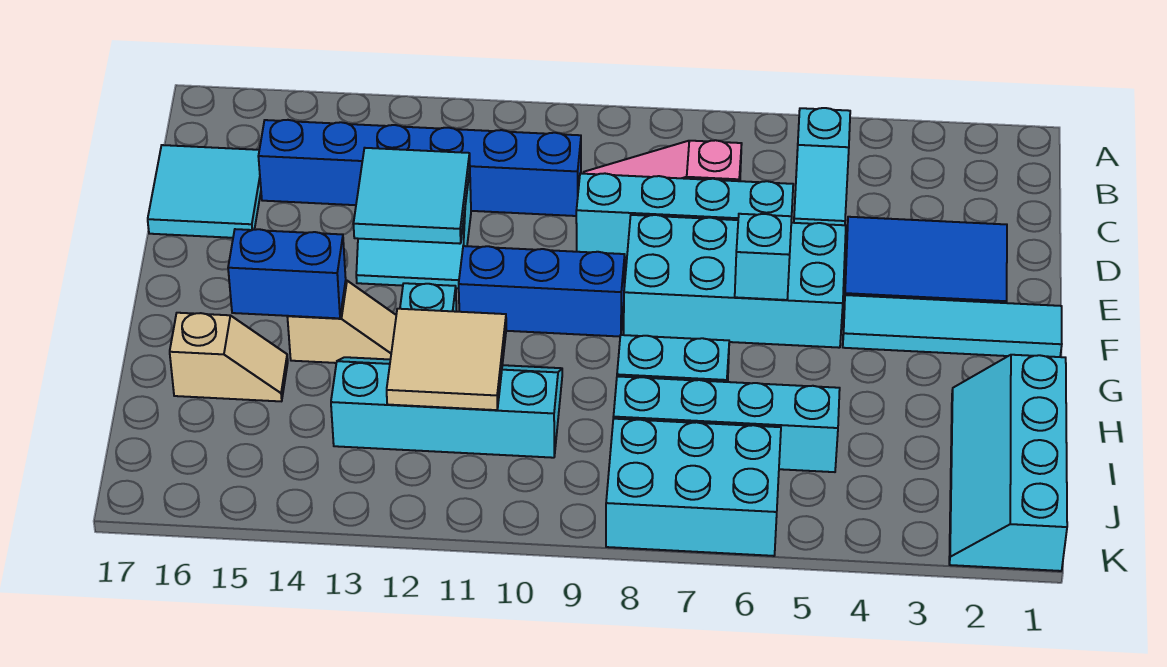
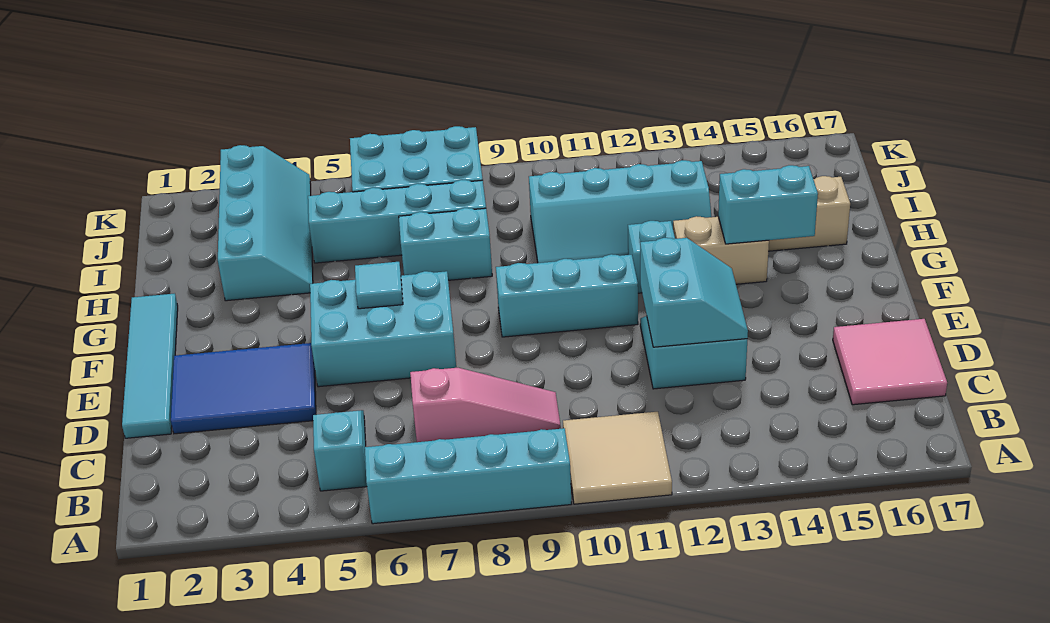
blue brick C10:C15 level 1 -> none
cyan tile C16:D17 level 1 -> pink tile C16:D17 level 1
cyan brick D6:D9 level 1 -> cyan brick A6:A9 level 1
cyan tile D12:E13 level 2 -> cyan slope D12:E13 level 2 top 12
cyan brick E5:F8 level 1 -> cyan brick E5:F7 level 1
cyan tile F1:F4 level 1 -> cyan tile D1:G1 level 1
cyan brick F6 level 2 -> cyan tile F6 level 2
blue brick F9:F11 level 1 -> cyan brick F9:F11 level 1
tan slope G13:G14 level 1 top 14 -> tan brick G13:G14 level 1
blue brick G14:G15 level 2 -> cyan brick G14:G15 level 2
cyan slope H1:K2 level 1 top 1 -> cyan slope H3:K4 level 1 top 3
tan tile H11:I12 level 2 -> tan tile A10:B11 level 1

